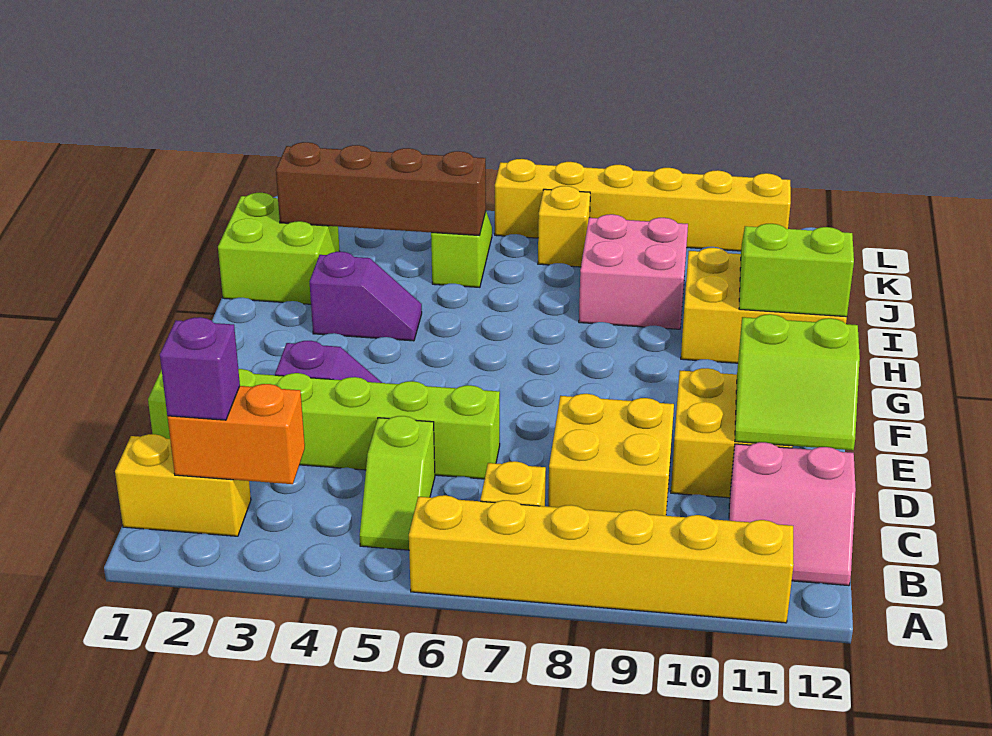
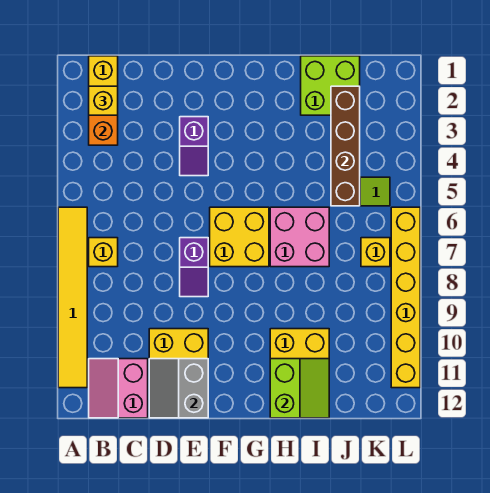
yellow brick A6:A11 level 1 -> yellow tile A6:A11 level 1
purple brick B2 level 3 -> yellow brick B2 level 3
lime slope B5:C5 level 1 top C -> none
yellow brick C8:D9 level 1 -> yellow brick F6:G7 level 1
lime brick D1:D6 level 1 -> none
lime slope D11:E12 level 2 top E -> grey slope D11:E12 level 2 top E
purple slope H3:H4 level 1 top 3 -> purple slope E7:E8 level 1 top 7
pink brick I8:J9 level 1 -> pink brick H6:I7 level 1

